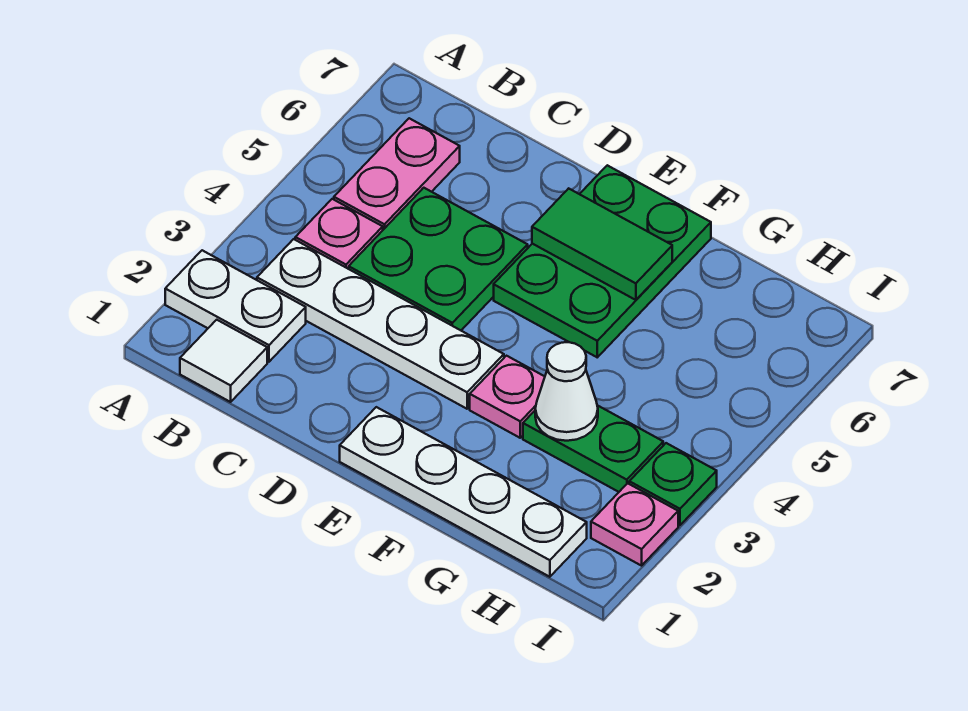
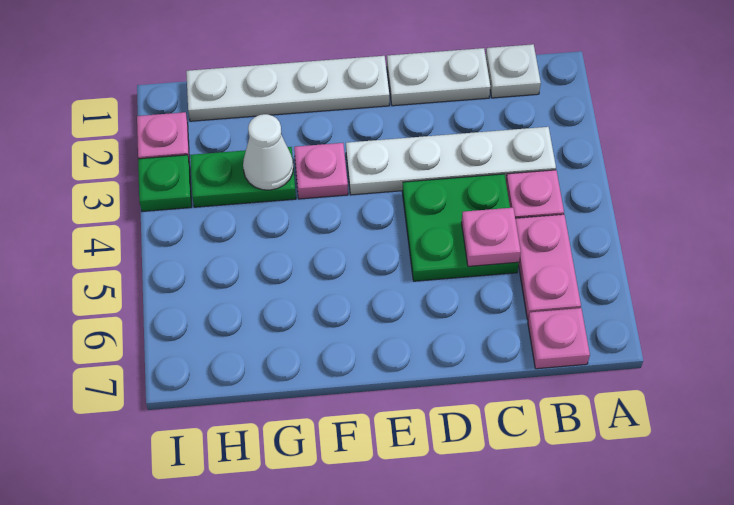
white plate A2:B2 level 1 -> white plate C1:D1 level 1
white tile B1 level 1 -> white plate B1 level 1
none -> pink plate B7 level 1
none -> pink plate C5 level 2
green plate E5:F7 level 1 -> none
green tile E6:F6 level 2 -> none

